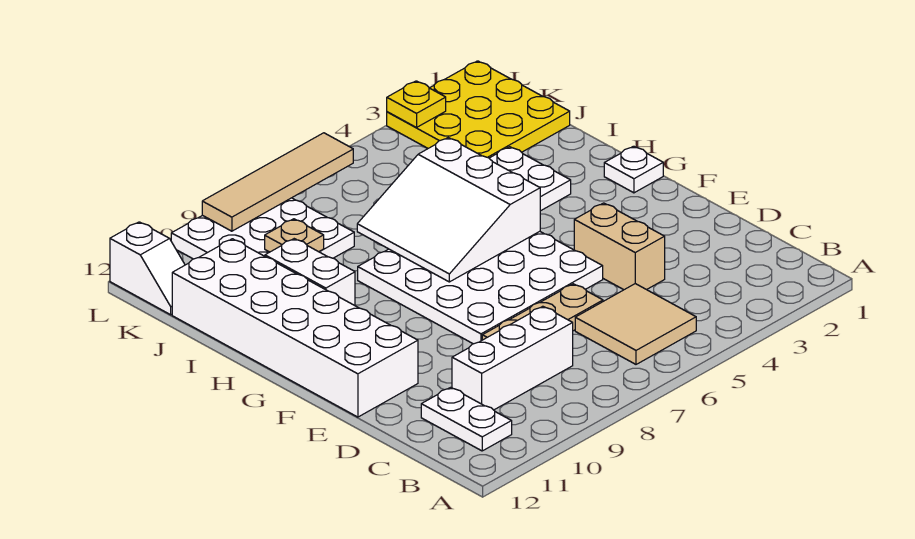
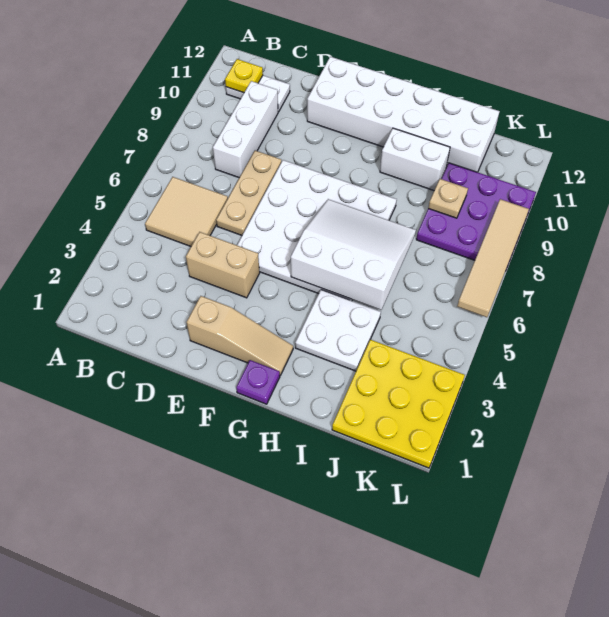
none -> tan slope E2:G2 level 1 top E
white plate G1 level 1 -> purple plate G1 level 1
white plate J8:L10 level 1 -> purple plate J8:L10 level 1
white slope K12:L12 level 1 top L -> none
yellow plate L3 level 2 -> yellow plate B11 level 2

